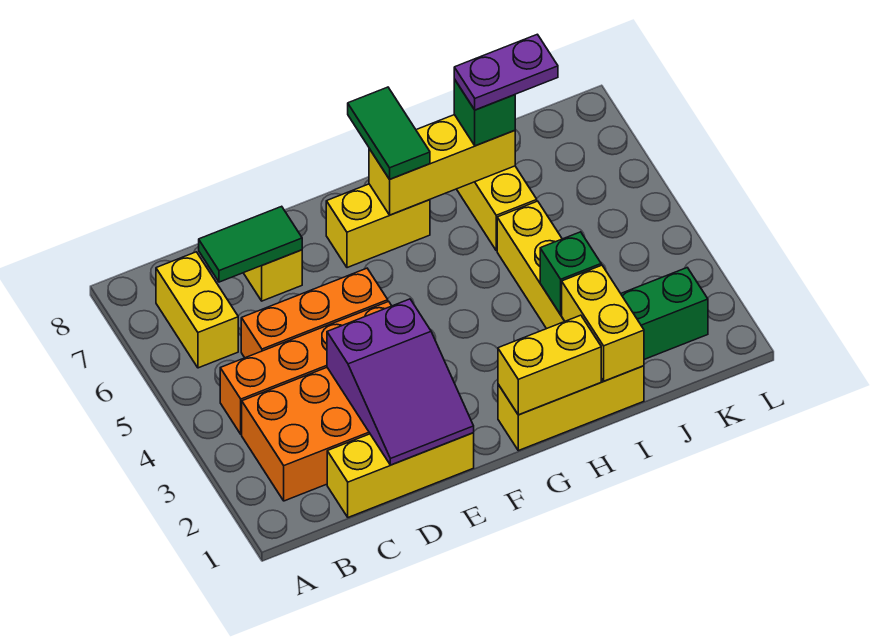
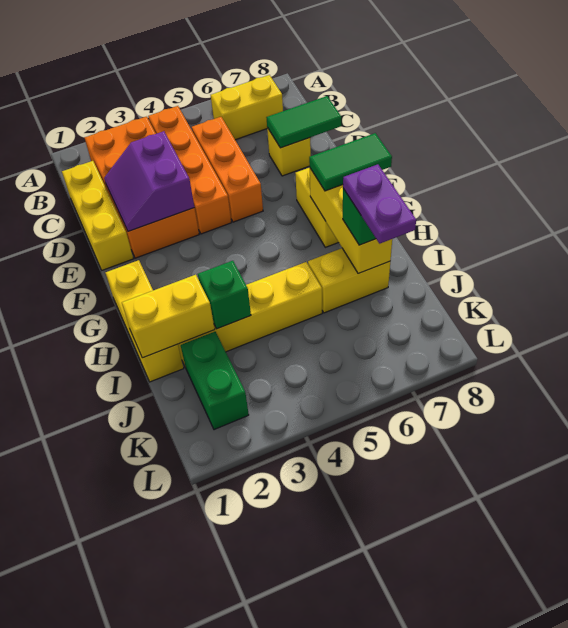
green tile C7:D7 level 2 -> green tile D7:D8 level 2
purple slope D1:E3 level 2 top 3 -> purple slope D2:E3 level 2 top 3
yellow brick G1:H1 level 2 -> none

